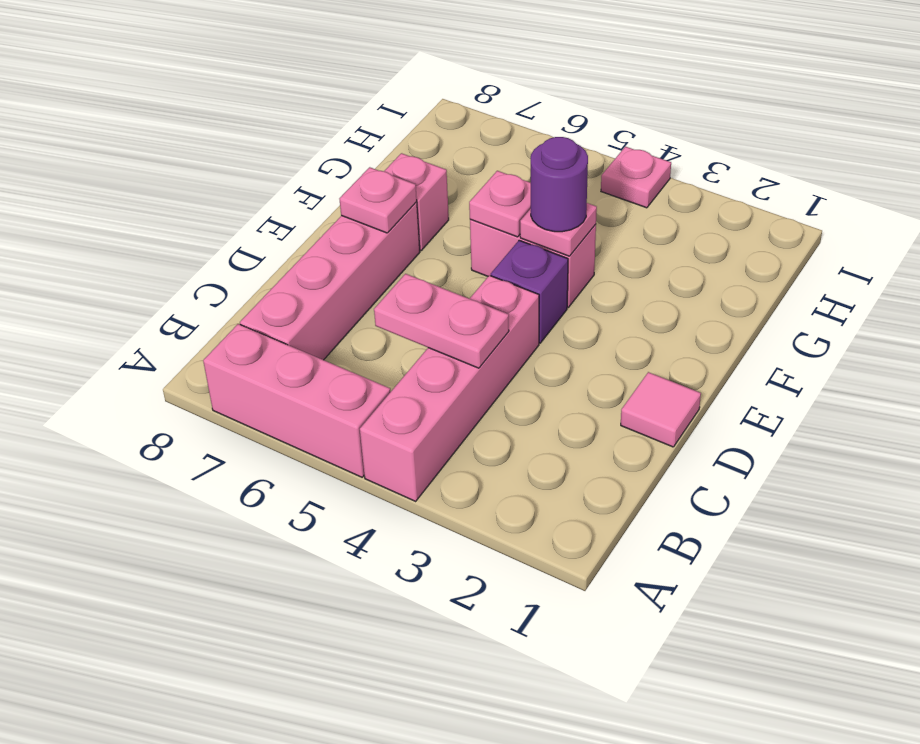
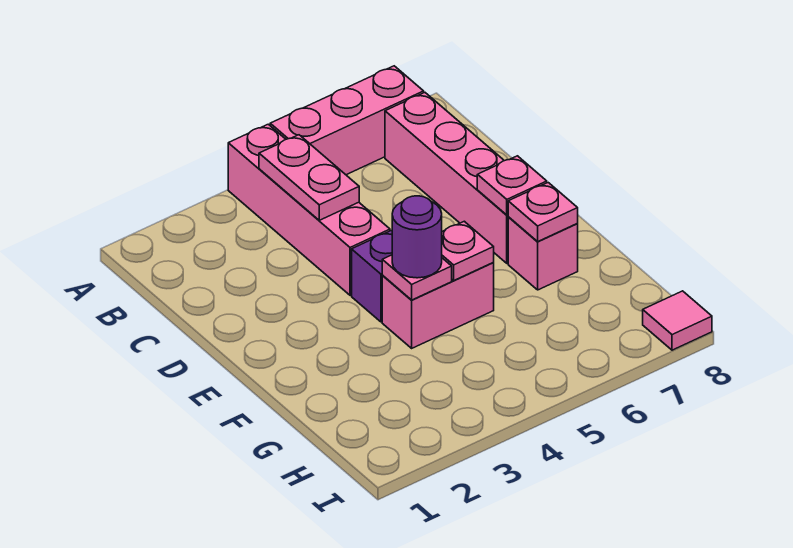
pink plate C4:C5 level 2 -> pink plate B4:C4 level 2
pink tile D1 level 1 -> pink tile I8 level 1
pink plate I4 level 1 -> pink plate F7 level 2

